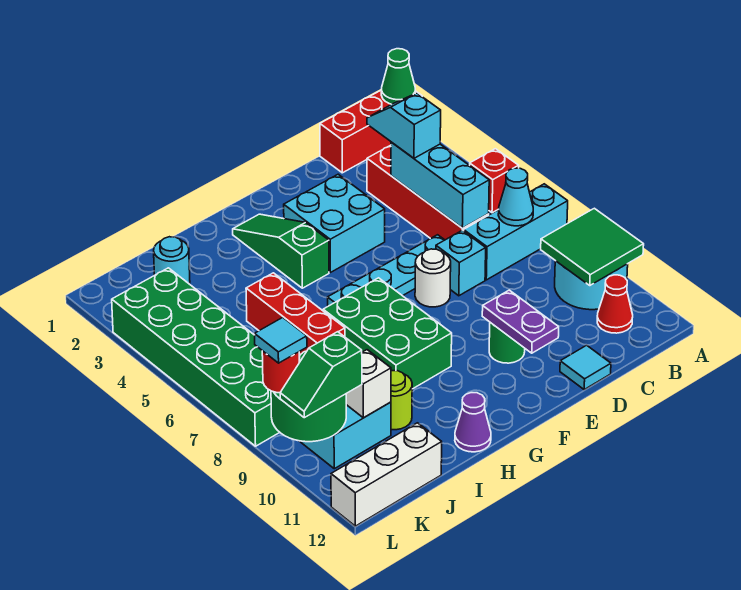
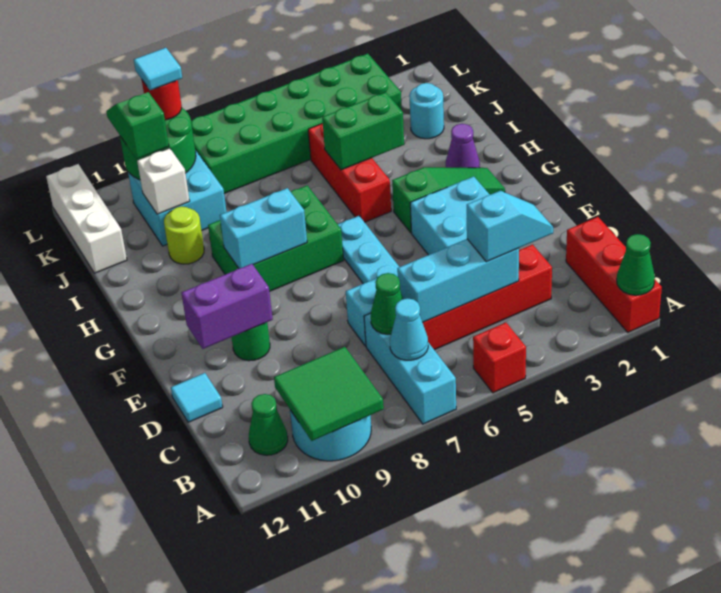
red cone B11 level 1 -> green cone B11 level 1
none -> green cone C7 level 2
white round brick E7 level 1 -> none
purple plate E10:E11 level 2 -> purple brick E10:E11 level 2
none -> cyan brick G8:G9 level 2
purple cone H12 level 1 -> purple cone H2 level 1
none -> green brick I4:I5 level 2
red brick I5:I7 level 1 -> red brick H5:J5 level 1

